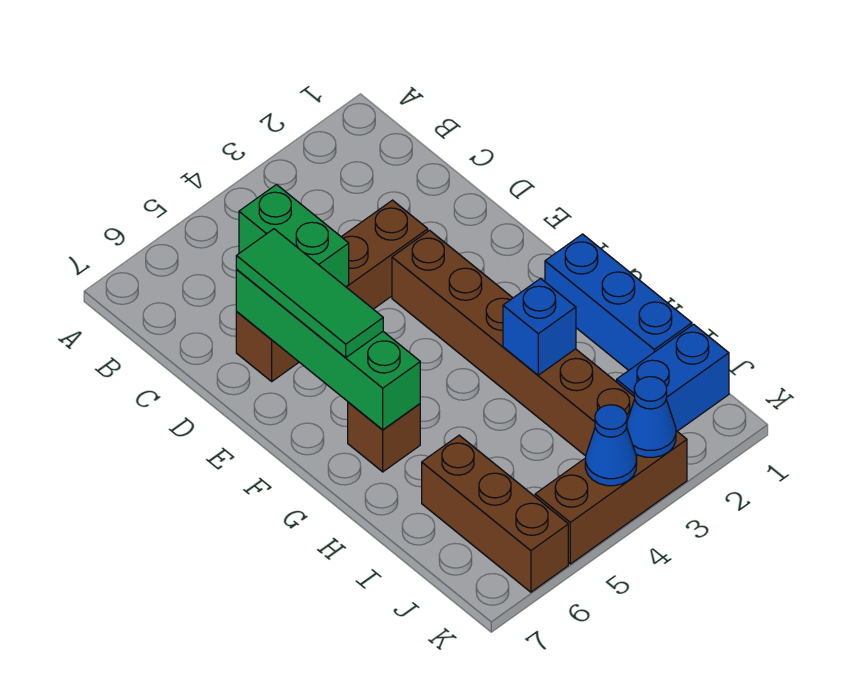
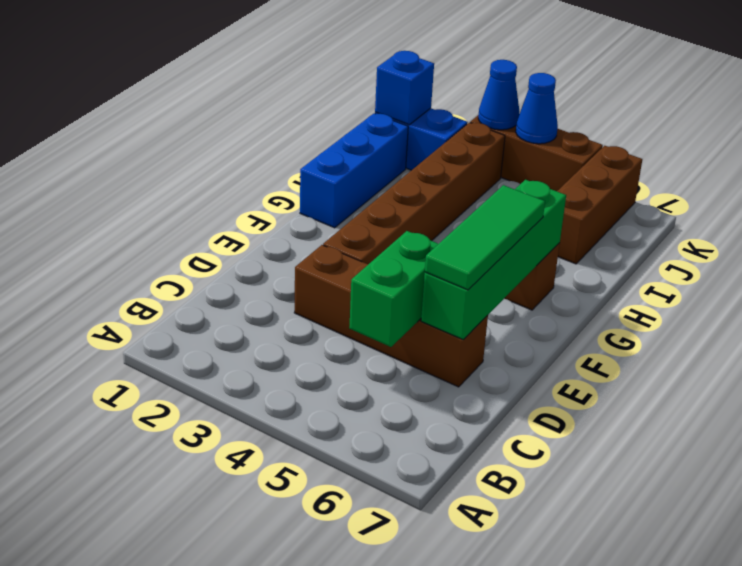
blue brick H3 level 2 -> blue brick J1 level 2

